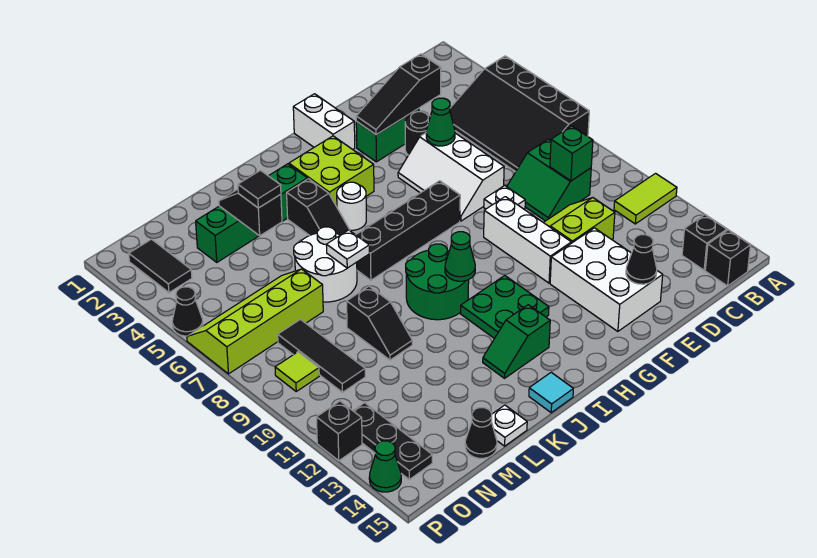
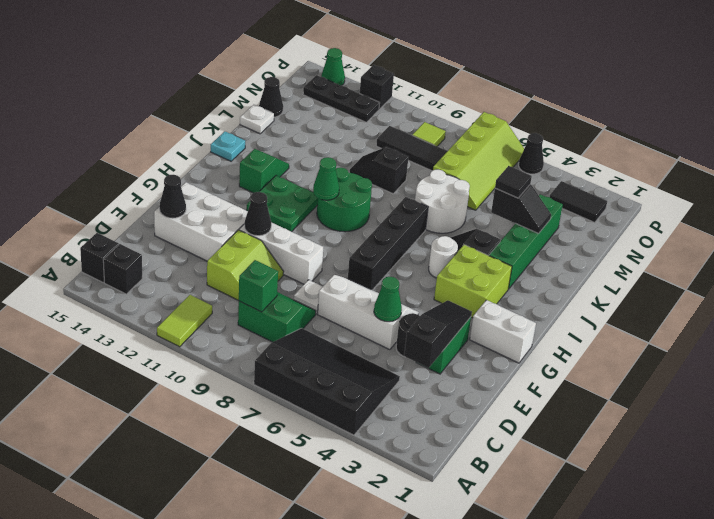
none -> black cone F11 level 2
cyan tile J15 level 1 -> cyan plate J15 level 1
white plate K7 level 2 -> none

